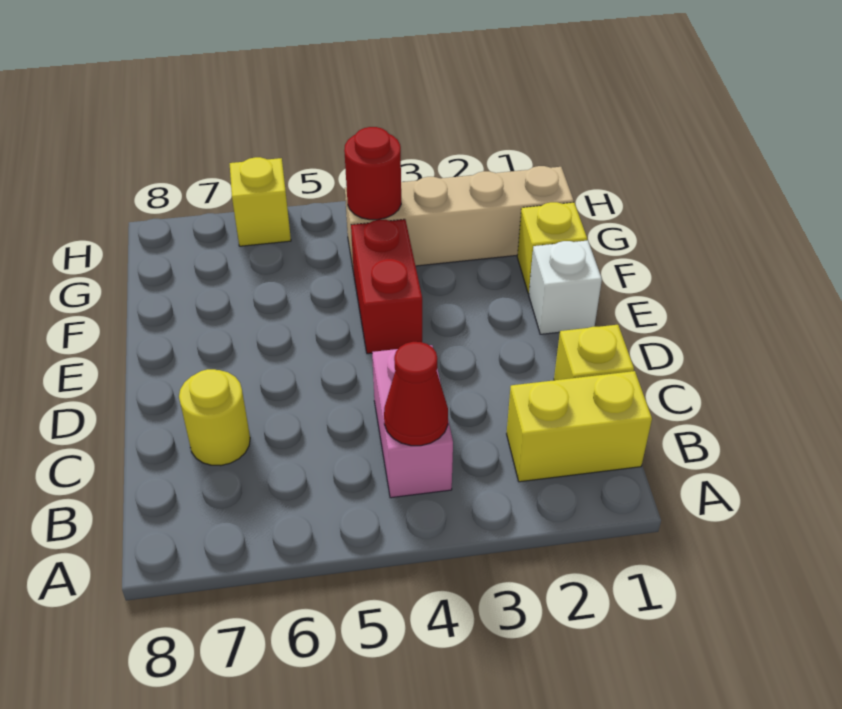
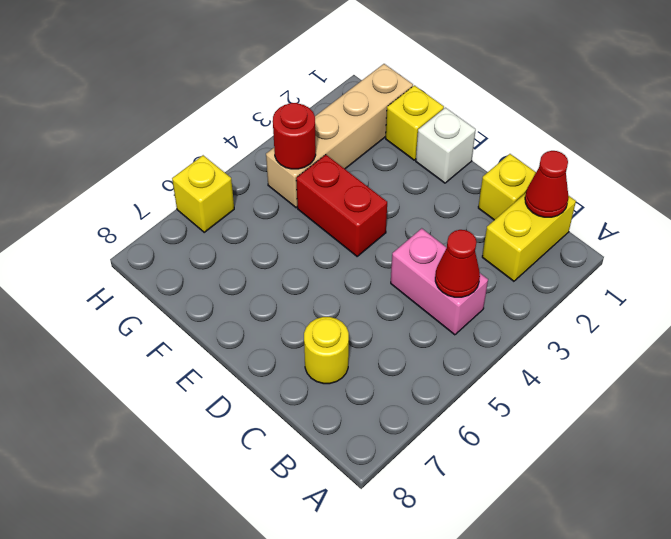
none -> red cone B1 level 2

